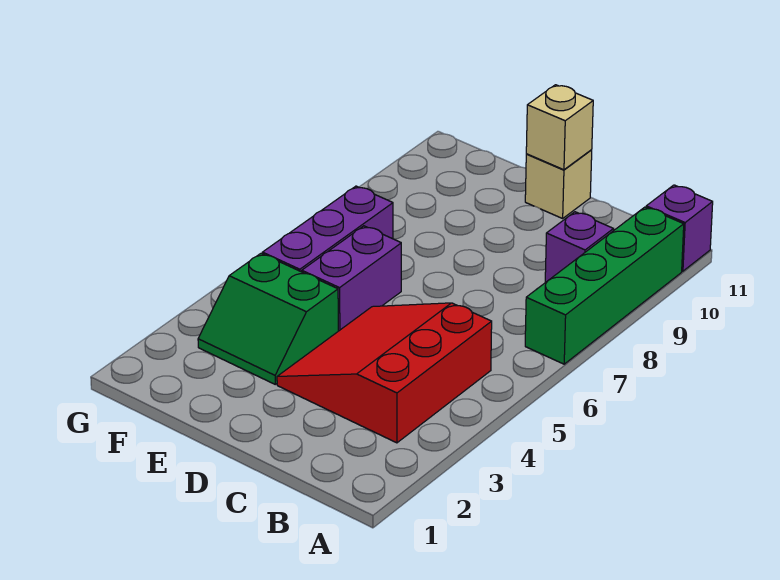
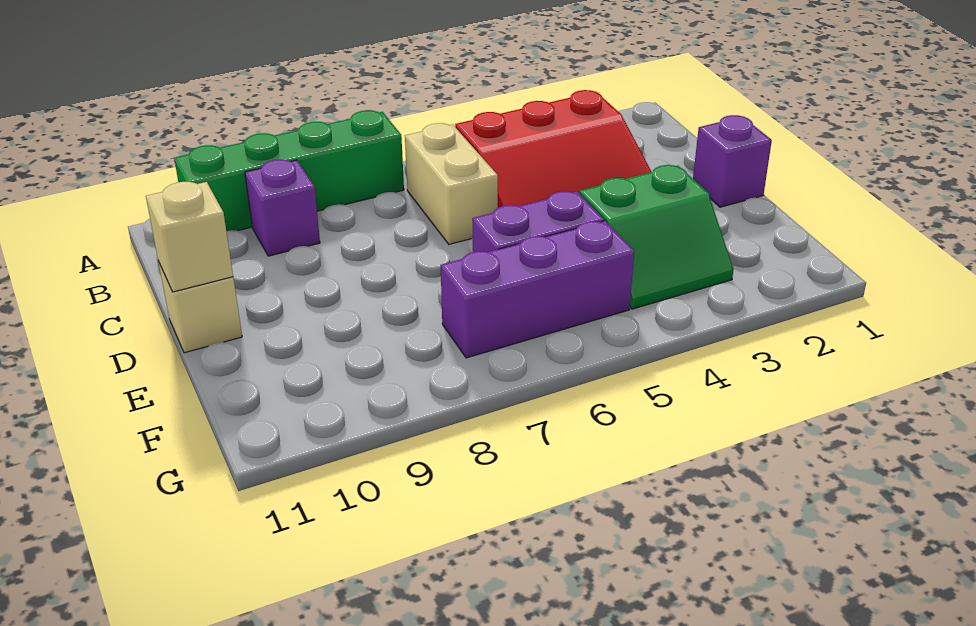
purple brick A11 level 1 -> purple brick D1 level 1
none -> tan brick B6:C6 level 1
green slope E3:F4 level 1 top 4 -> green slope E3:F4 level 1 top E

